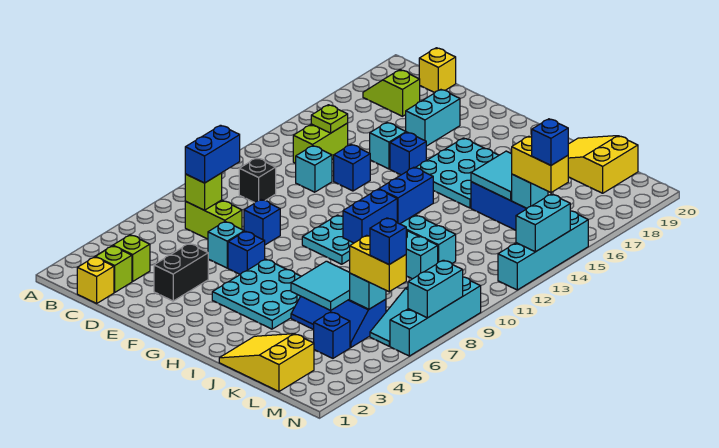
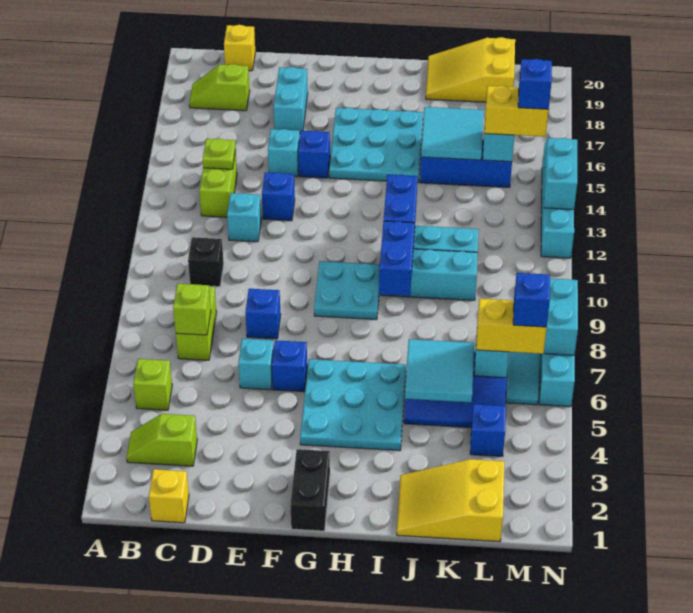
lime brick C2 level 1 -> lime brick B5 level 1
lime brick C7:D7 level 1 -> lime brick C7:C8 level 1
blue brick C7:C8 level 3 -> none
black brick E3:E4 level 1 -> black brick G1:G2 level 1

